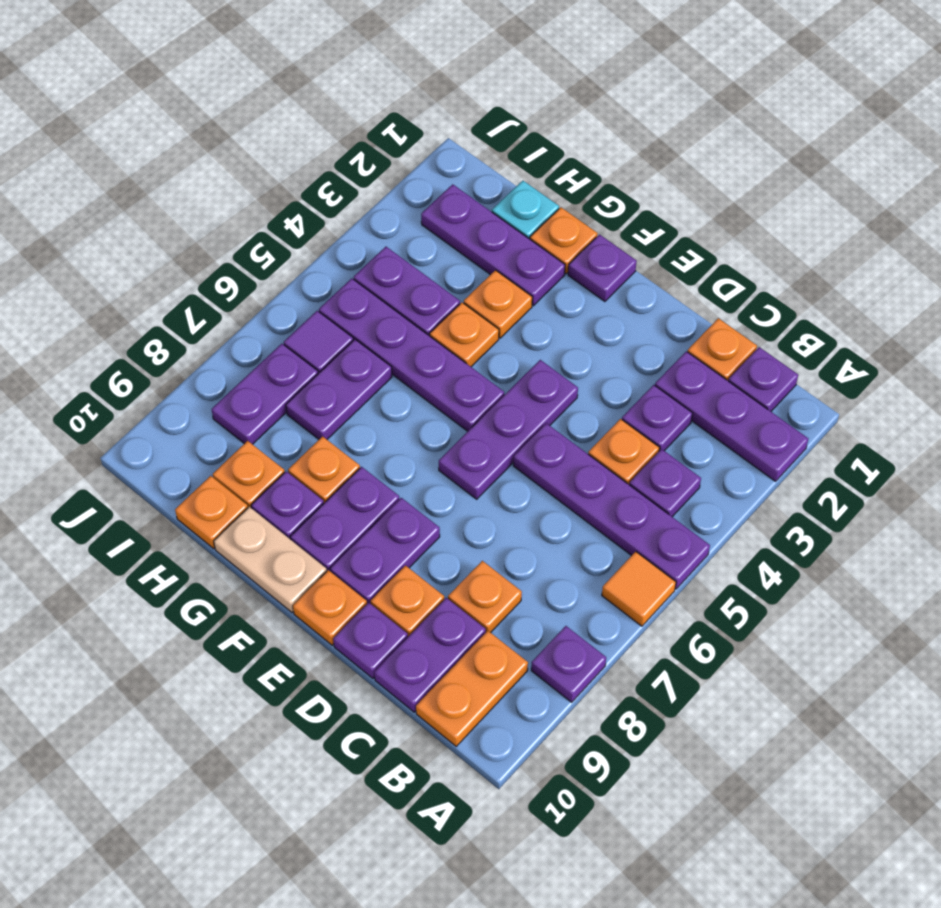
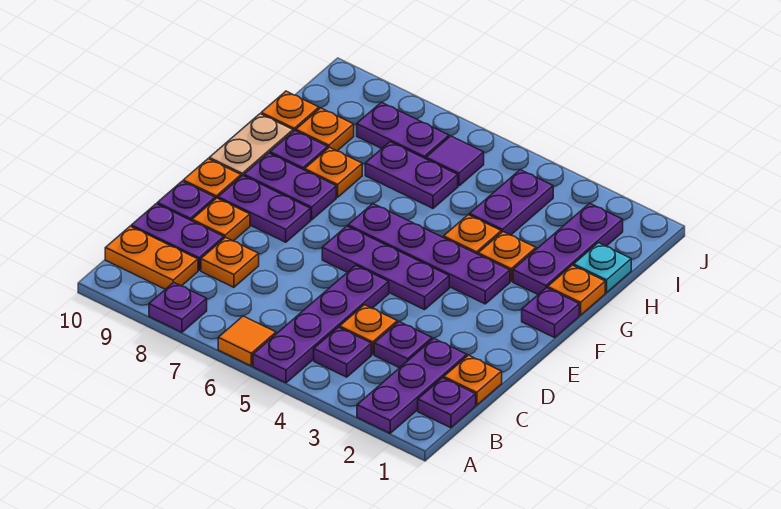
purple plate F5:I5 level 1 -> purple plate F3:F6 level 1

